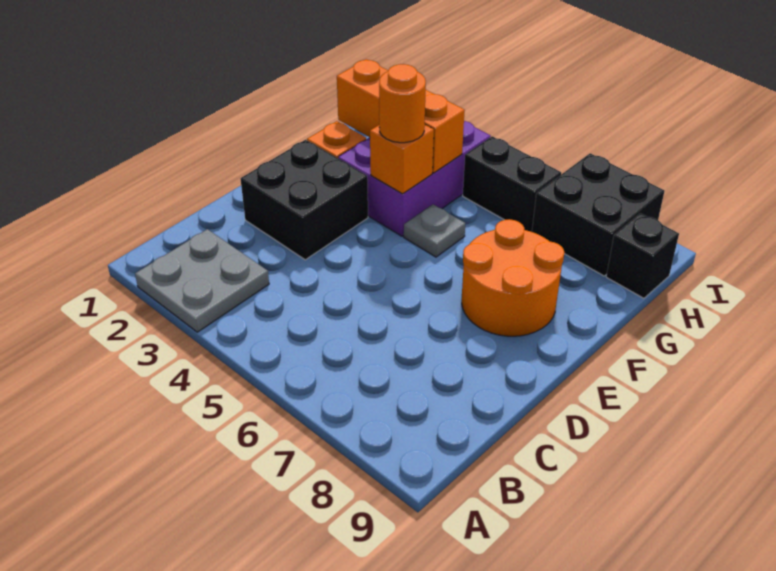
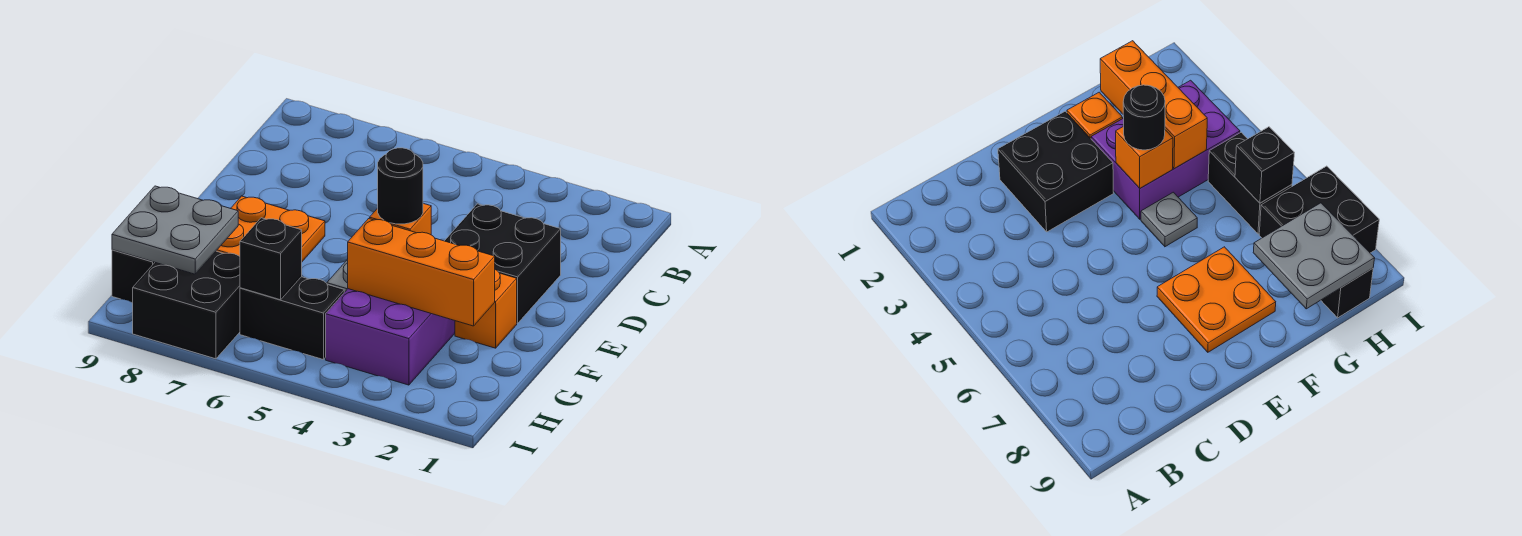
grey plate A2:B3 level 1 -> grey plate G8:H9 level 2
orange round brick E7:F8 level 1 -> orange plate E7:F8 level 1
orange round brick F4 level 3 -> black round brick F4 level 3
none -> black brick H6 level 2

